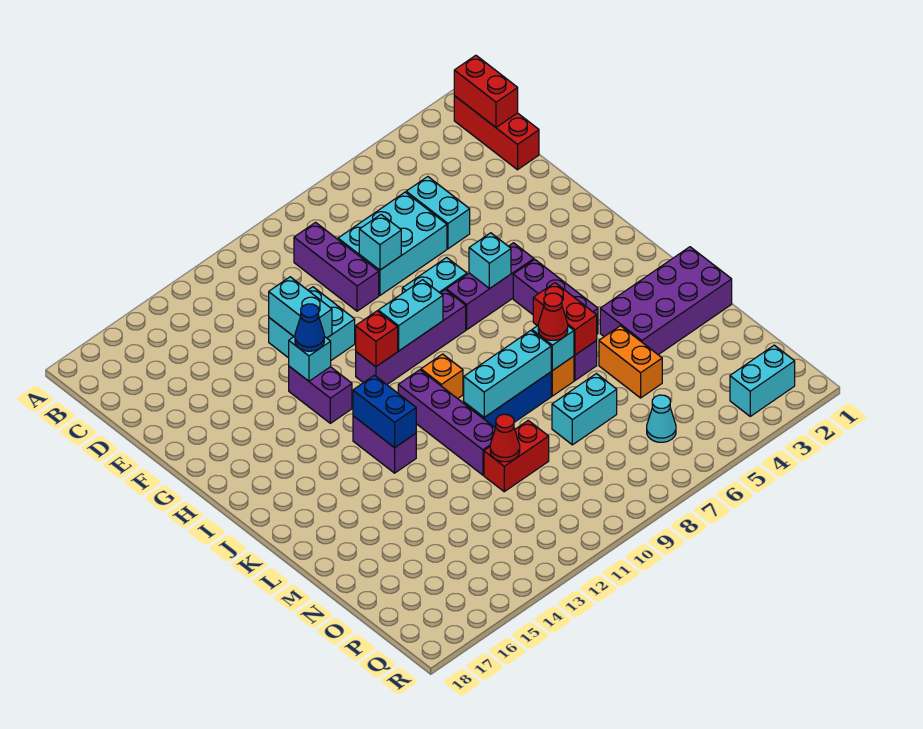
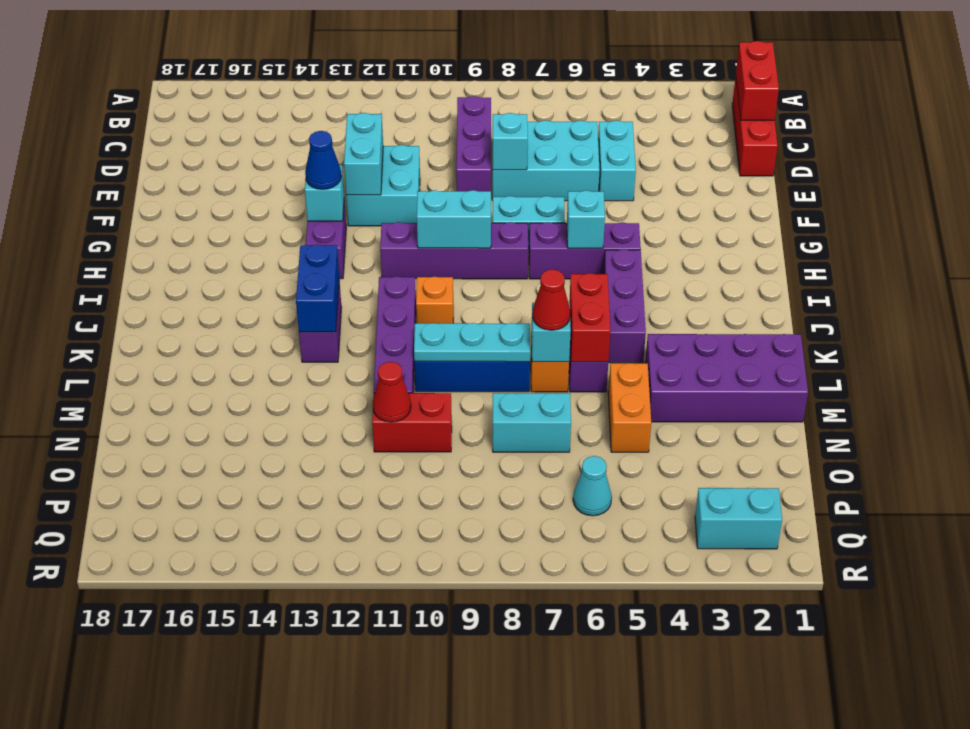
red brick H11 level 2 -> none
cyan brick L8:L10 level 2 -> cyan plate L8:L10 level 2

